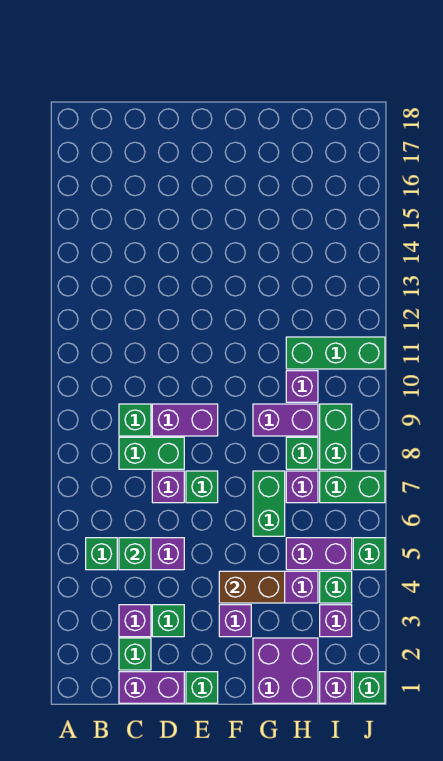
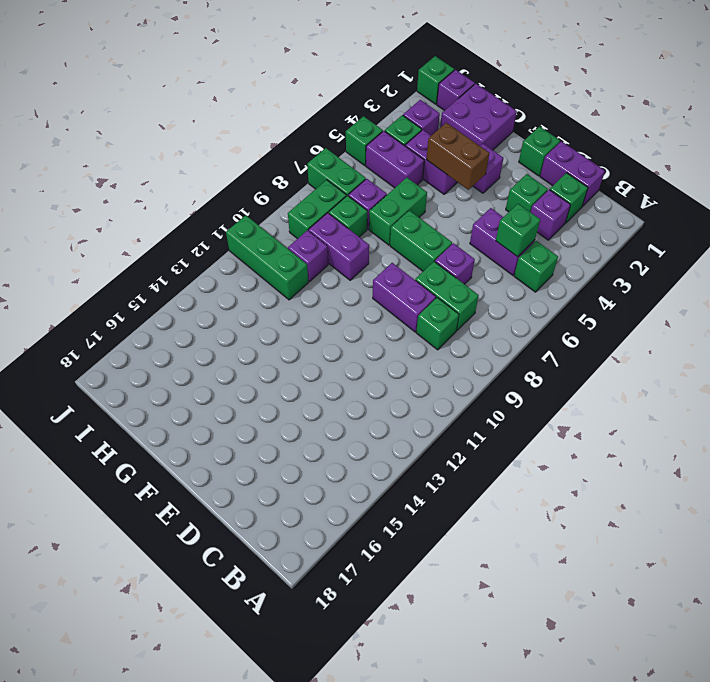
green brick E7 level 1 -> green brick E7:F7 level 1

